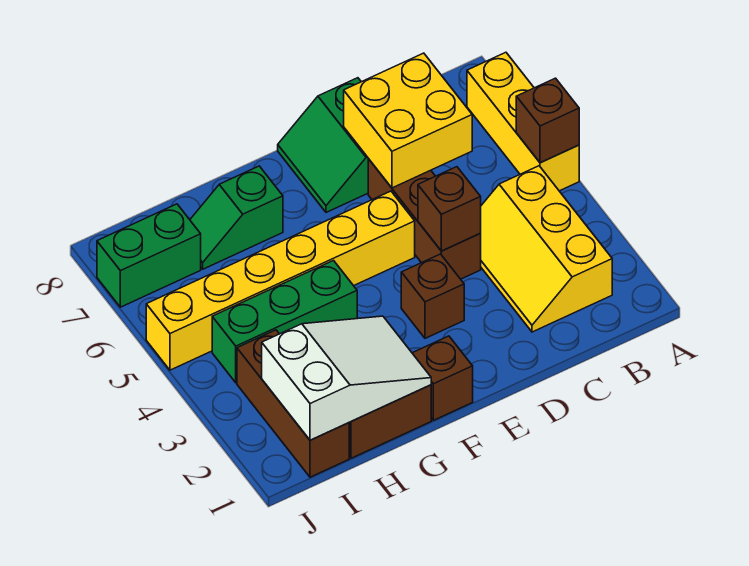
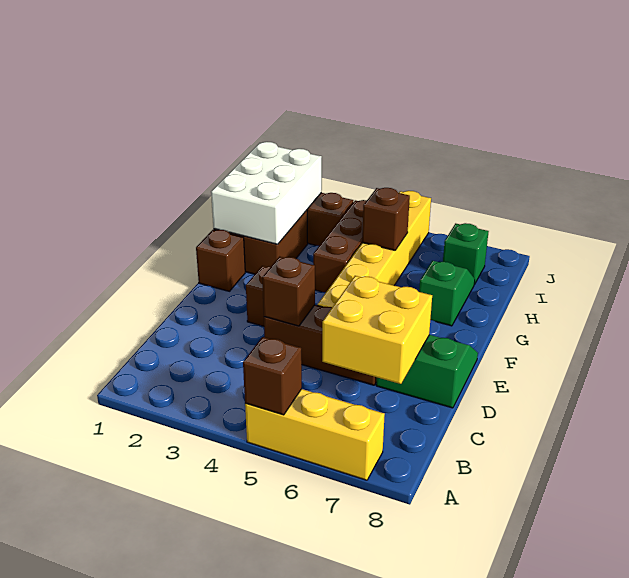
yellow slope B2:C4 level 1 top B -> none
white slope G1:I2 level 2 top I -> white brick G1:I2 level 2
green brick G4:I4 level 1 -> brown brick G4:I4 level 1
none -> brown brick H5 level 2
green brick I7:J7 level 1 -> green brick I7 level 1

